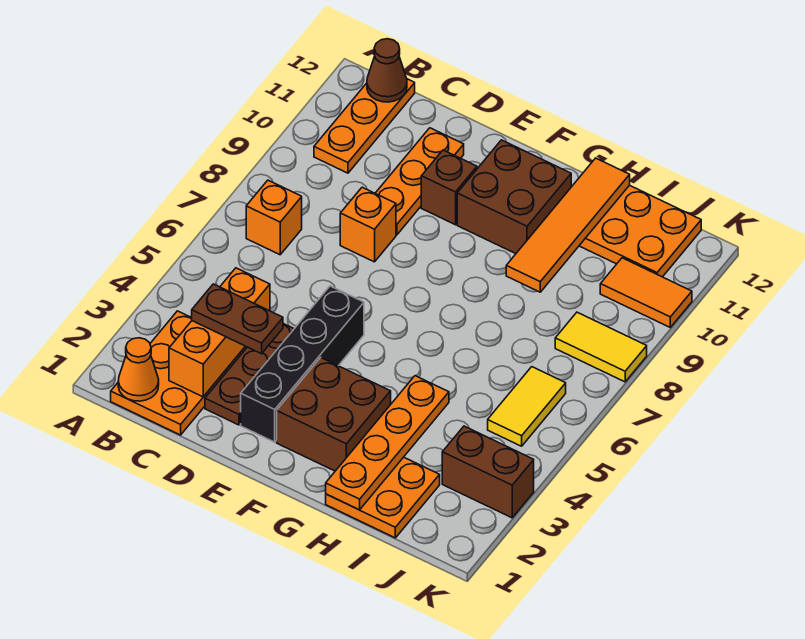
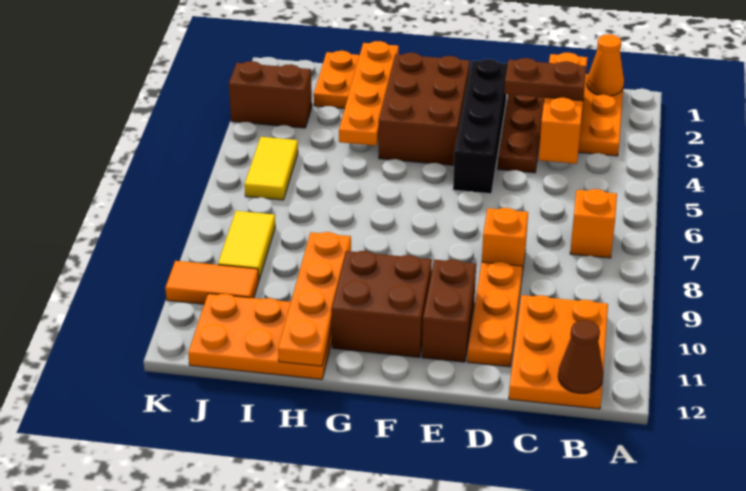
orange plate B10:B12 level 1 -> orange plate B10:C12 level 1
brown brick E10 level 1 -> brown brick E10:E11 level 1
brown brick F2:G3 level 1 -> brown brick F2:G4 level 1
orange tile H9:H12 level 2 -> orange plate H9:H12 level 2
yellow tile J8:K8 level 1 -> yellow tile J8:J9 level 1

